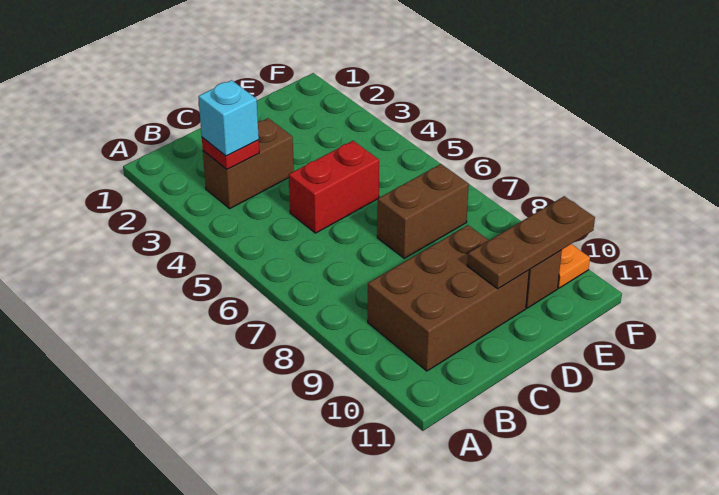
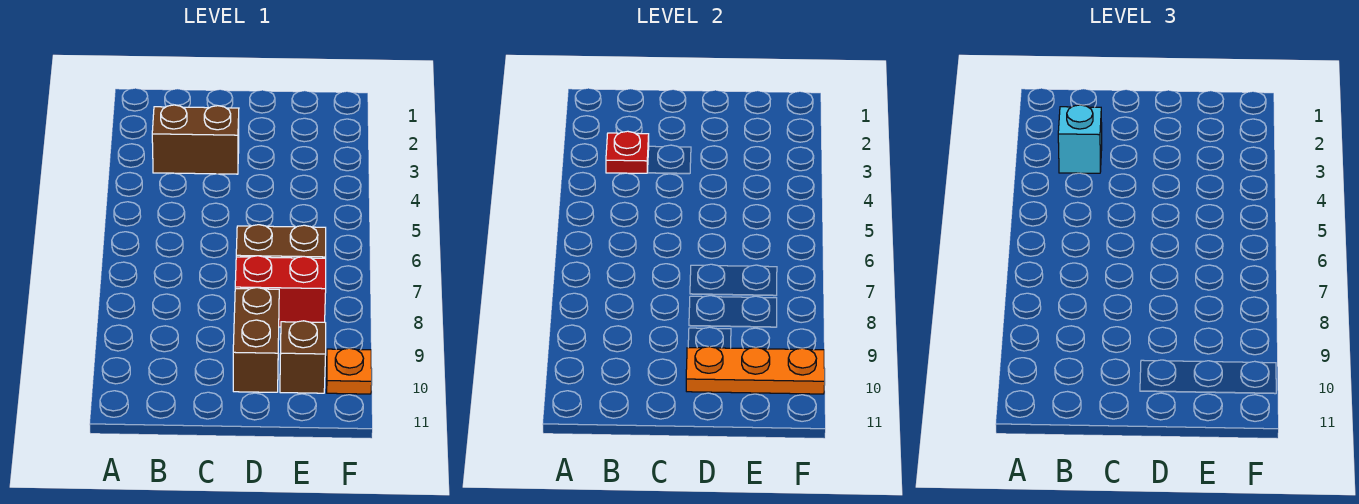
brown brick B9:D10 level 1 -> brown brick D9:D10 level 1
red brick C5:D5 level 1 -> red brick D8:E8 level 1
brown plate D10:F10 level 2 -> orange plate D10:F10 level 2

